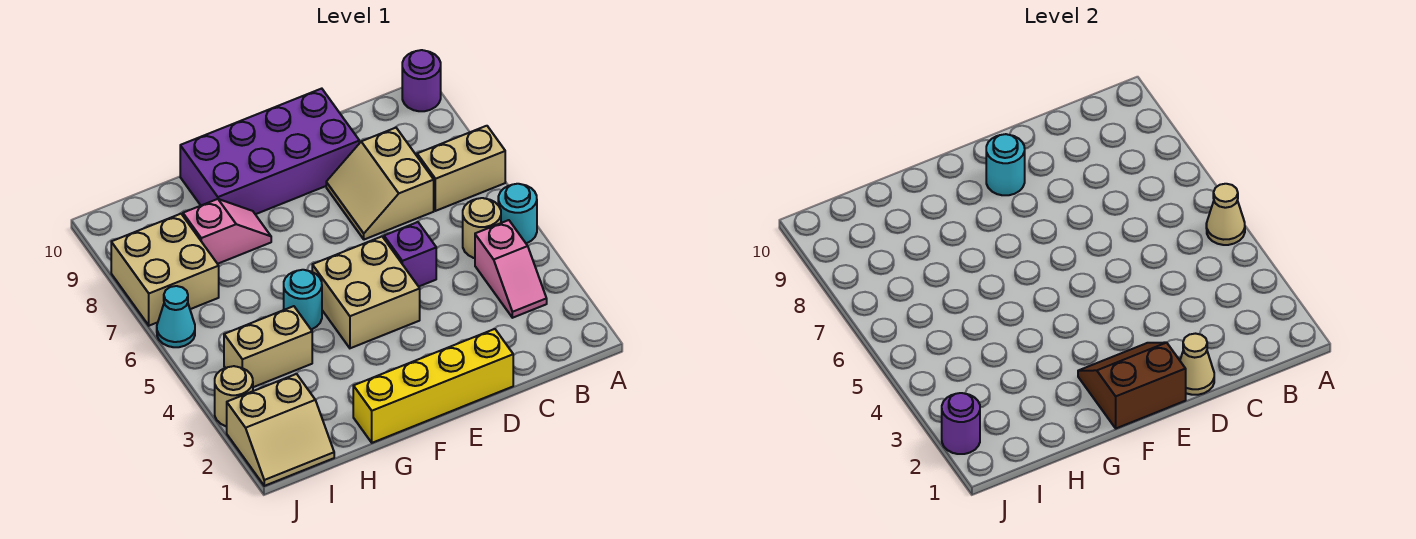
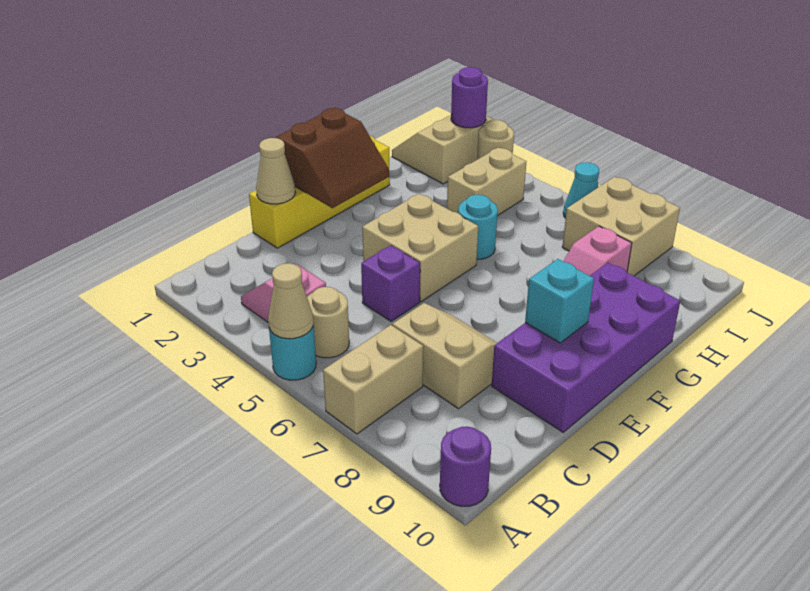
cyan round brick E9 level 2 -> cyan brick E9 level 2

